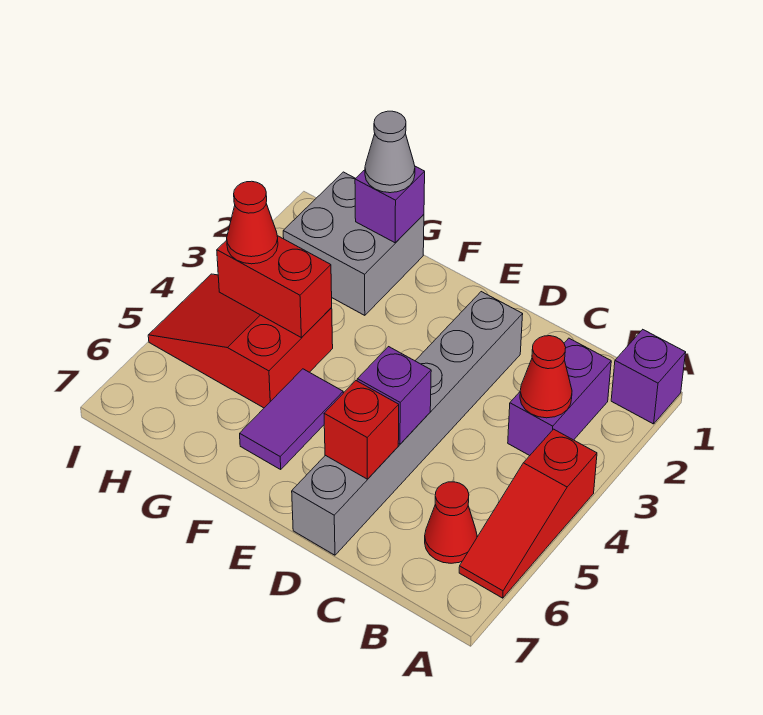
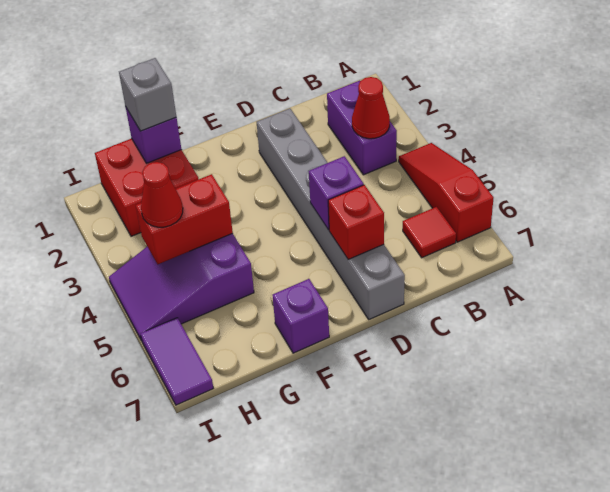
purple brick A1 level 1 -> purple brick F7 level 1
red slope A4:A6 level 1 top 4 -> red slope A4:A6 level 1 top 6
red cone B6 level 1 -> red tile B6 level 1
purple tile F5:F6 level 1 -> purple tile I6:I7 level 1
grey brick G1:H2 level 1 -> red brick G1:H2 level 1
grey cone G1 level 3 -> grey brick G1 level 3
red slope G4:I5 level 1 top G -> purple slope G4:I5 level 1 top G

